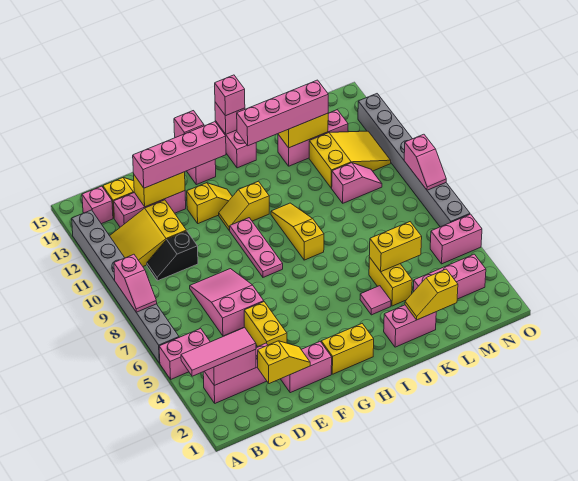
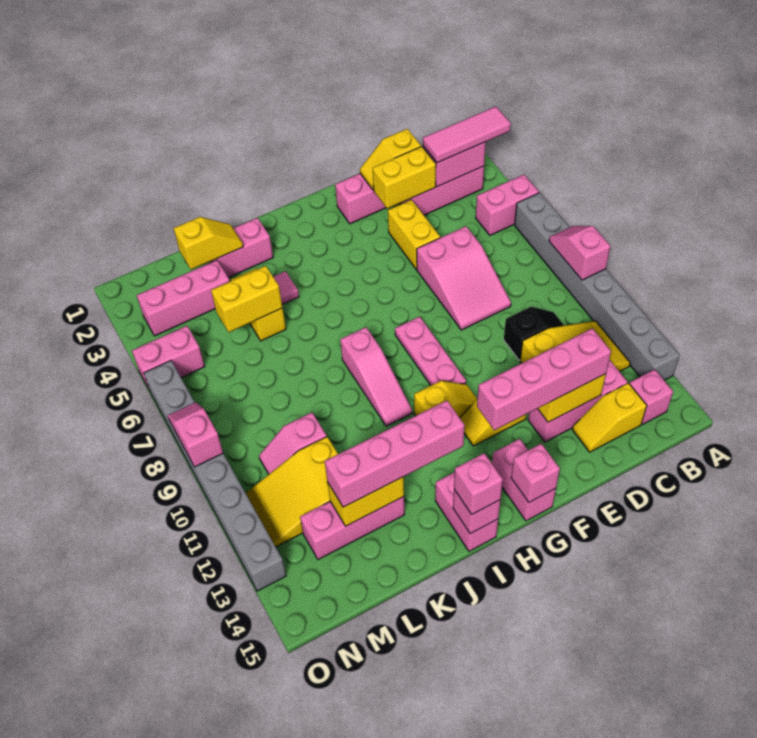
yellow brick G2:H2 level 1 -> yellow brick D3:E3 level 2
yellow slope I8:I10 level 1 top 8 -> pink slope I8:I10 level 1 top 8

